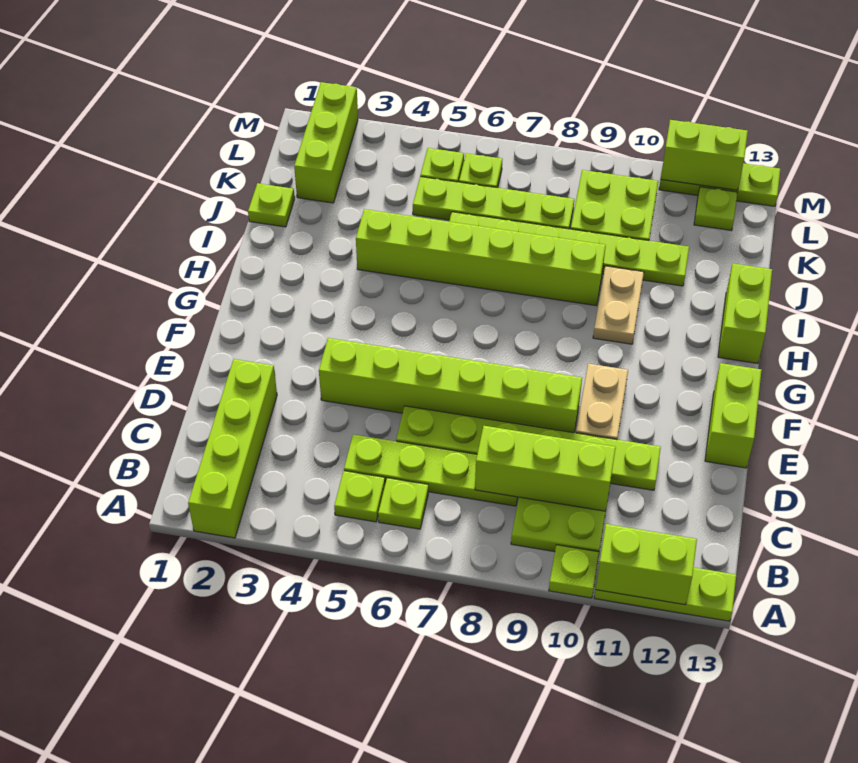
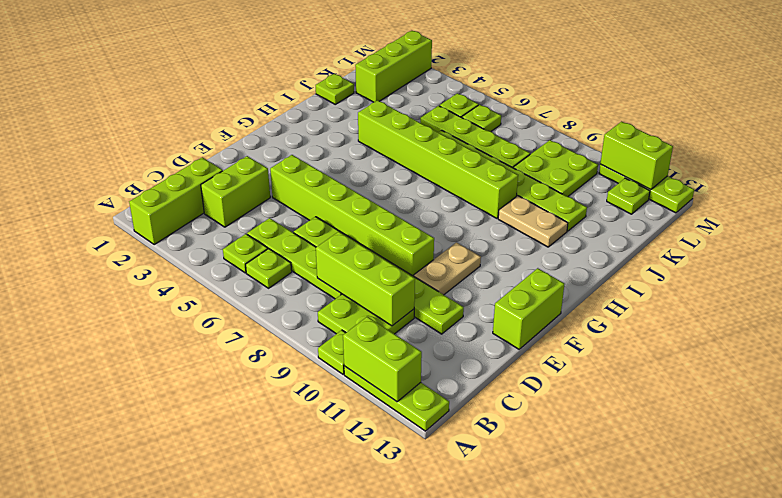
lime brick A2:D2 level 1 -> lime brick A2:C2 level 1
tan plate H10:I10 level 1 -> tan plate I10:I11 level 1
lime brick H13:I13 level 1 -> lime brick C3:D3 level 1

